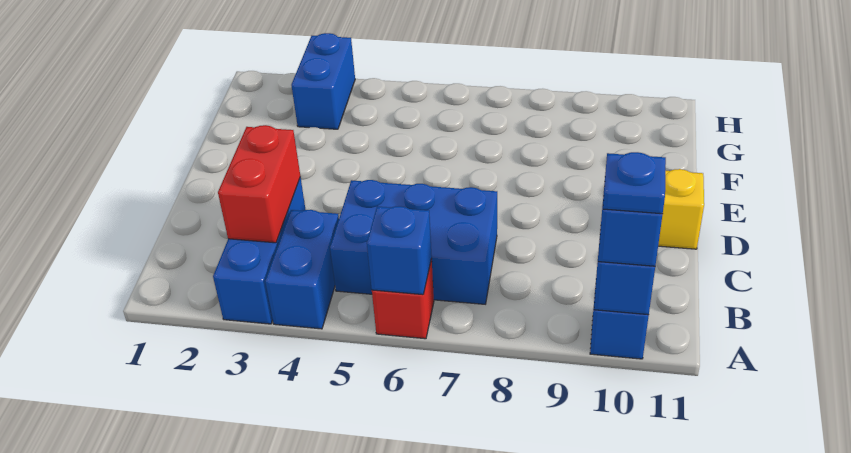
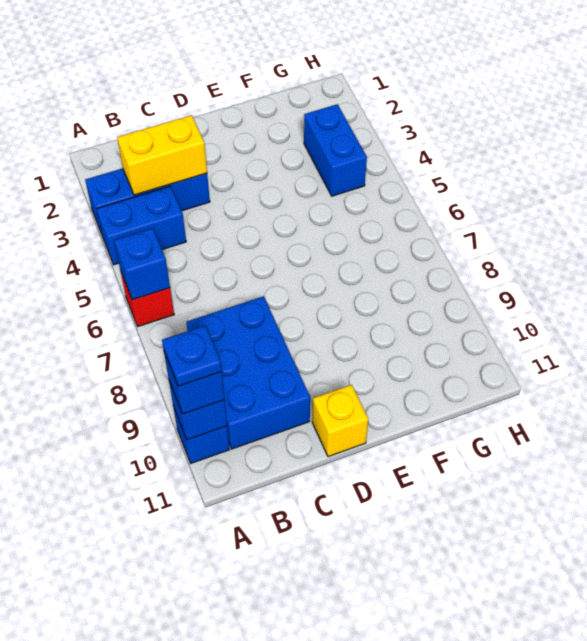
red brick B3:C3 level 2 -> yellow brick B3:C3 level 2
blue brick B5:C7 level 1 -> blue brick B8:C10 level 1
blue brick G3:H3 level 1 -> blue brick G3:G4 level 1

